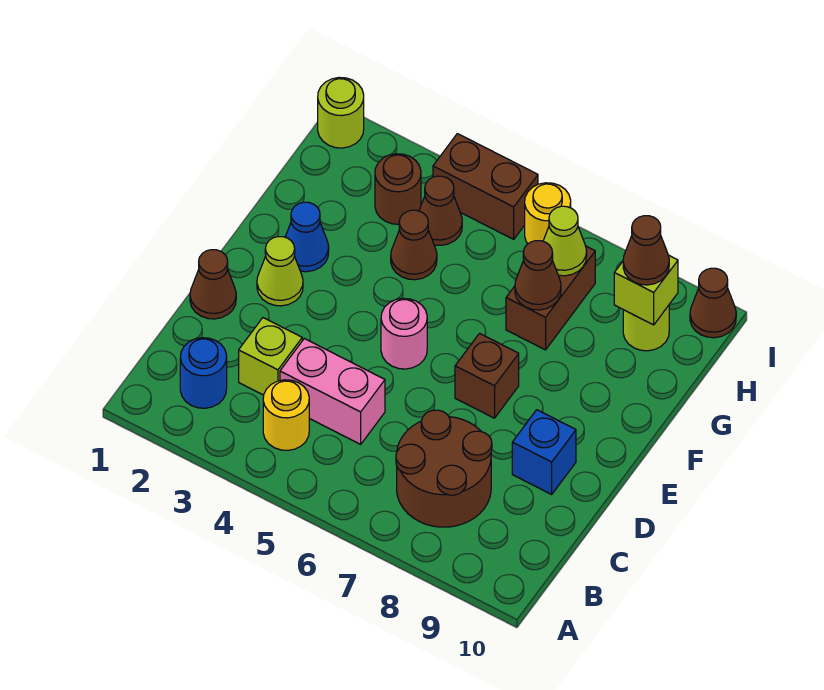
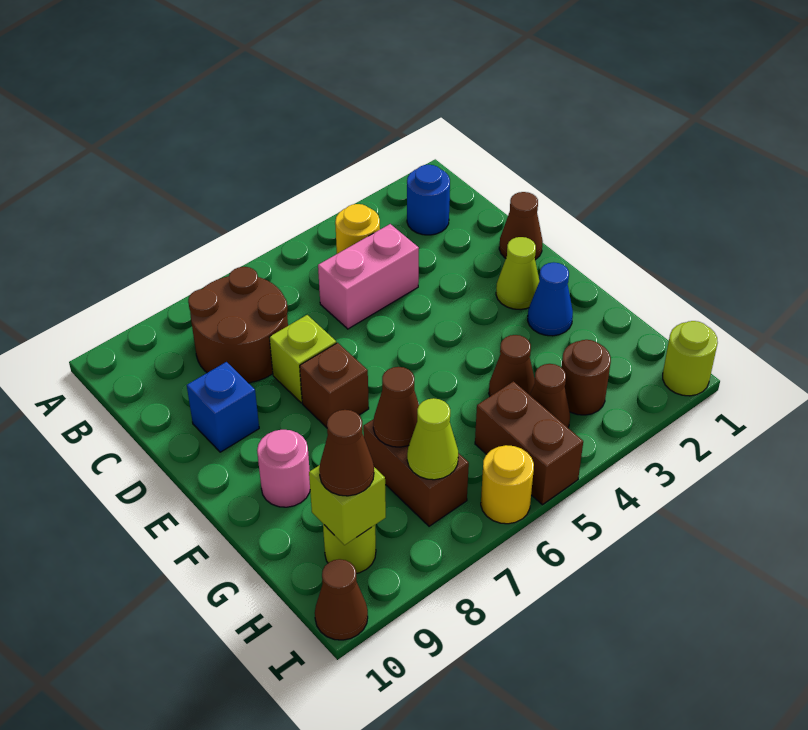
lime brick C3 level 1 -> lime brick D7 level 1
pink round brick E5 level 1 -> pink round brick F9 level 1
brown brick I4:I5 level 1 -> brown brick H5:I5 level 1

